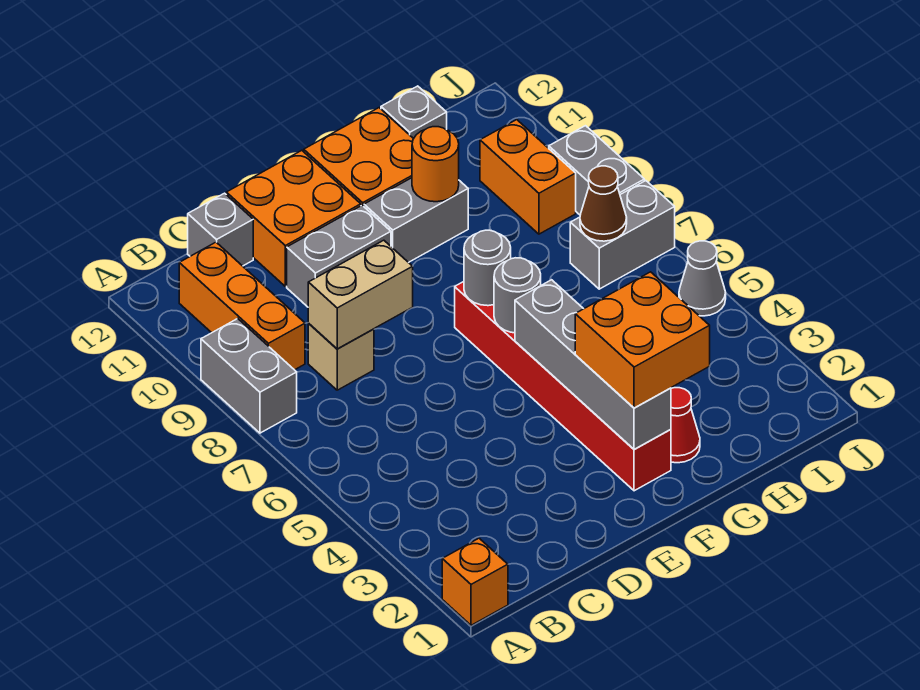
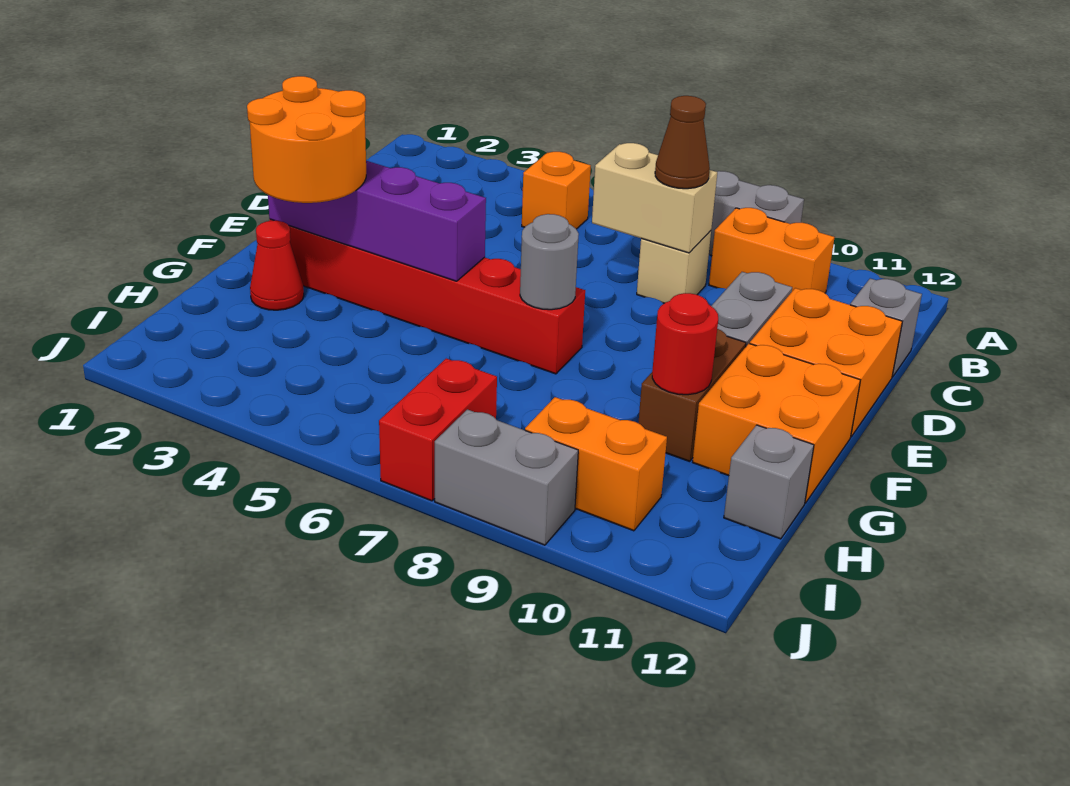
orange brick A1 level 1 -> orange brick B5 level 1
orange brick B9:B11 level 1 -> orange brick B9:B10 level 1
tan brick C8:D8 level 2 -> tan brick C7:C8 level 2
grey brick F2:F5 level 2 -> purple brick F2:F5 level 2
orange brick F2:G3 level 3 -> orange round brick F2:G3 level 3
grey round brick F6 level 2 -> none
grey brick F10:G10 level 1 -> brown brick F10:G10 level 1
orange round brick G10 level 2 -> red round brick G10 level 2
grey brick I7:J7 level 1 -> red brick I7:J7 level 1
brown cone I7 level 2 -> brown cone C8 level 3
grey cone J5 level 1 -> none

